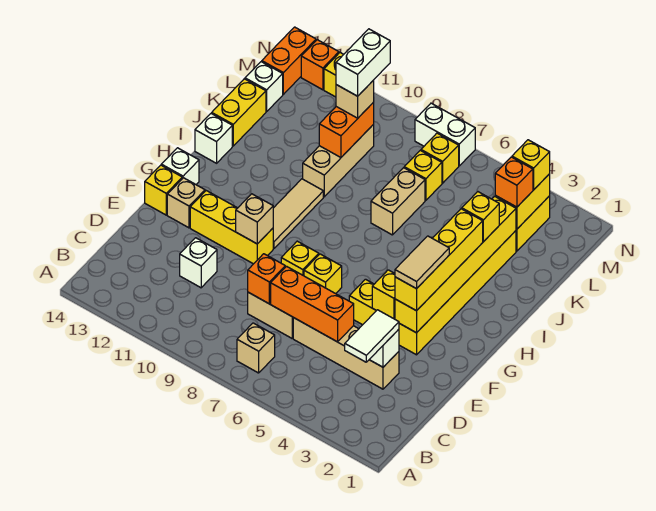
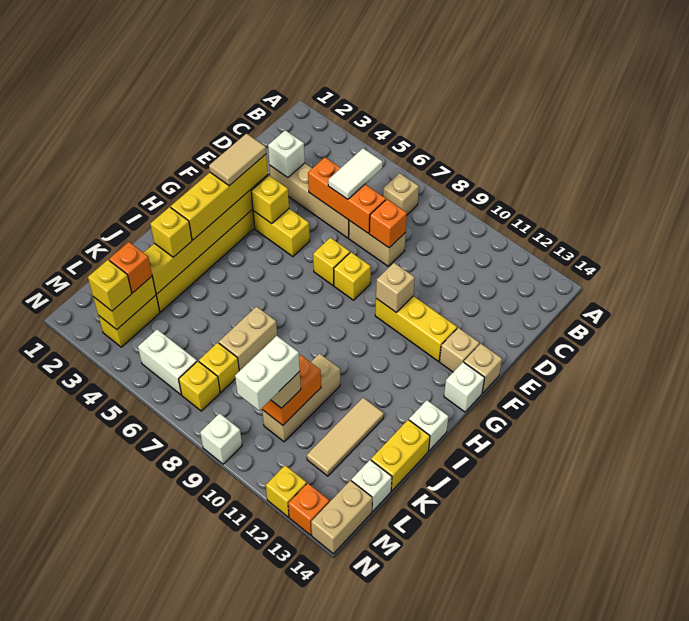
white tile C3:D3 level 3 -> white tile C6:D6 level 3
white brick D11 level 1 -> white brick N9 level 1
yellow brick F14 level 1 -> tan brick F14 level 1
tan tile G10:I10 level 1 -> tan tile J12:L12 level 1
orange brick M14:N14 level 1 -> tan brick M14:N14 level 1
white brick N7:N8 level 1 -> white brick M5:M6 level 1

